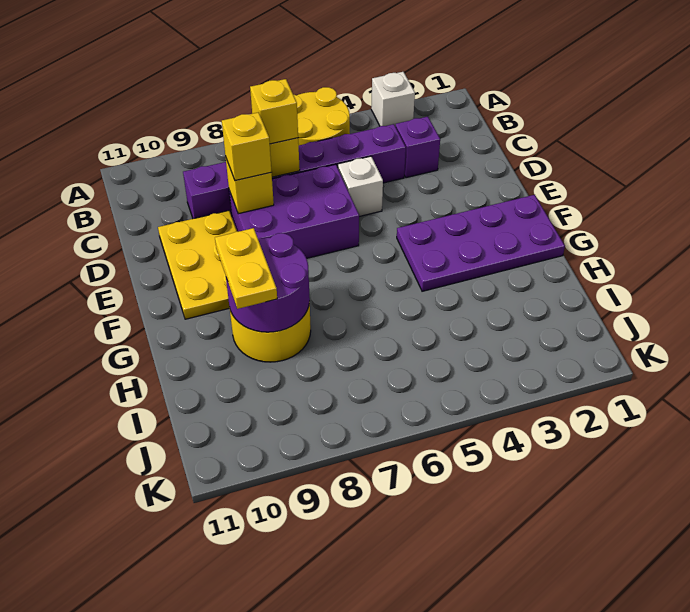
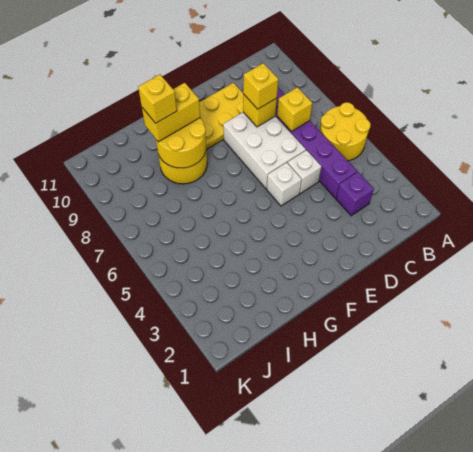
white brick A3 level 1 -> white brick E5 level 1
yellow brick C7 level 3 -> yellow brick H9 level 4
purple brick D6:E8 level 1 -> white brick D6:E8 level 1
purple plate F1:G4 level 1 -> none
purple round brick G8:H9 level 2 -> yellow round brick G8:H9 level 2
yellow plate G9:H9 level 3 -> yellow brick G9:H9 level 3

